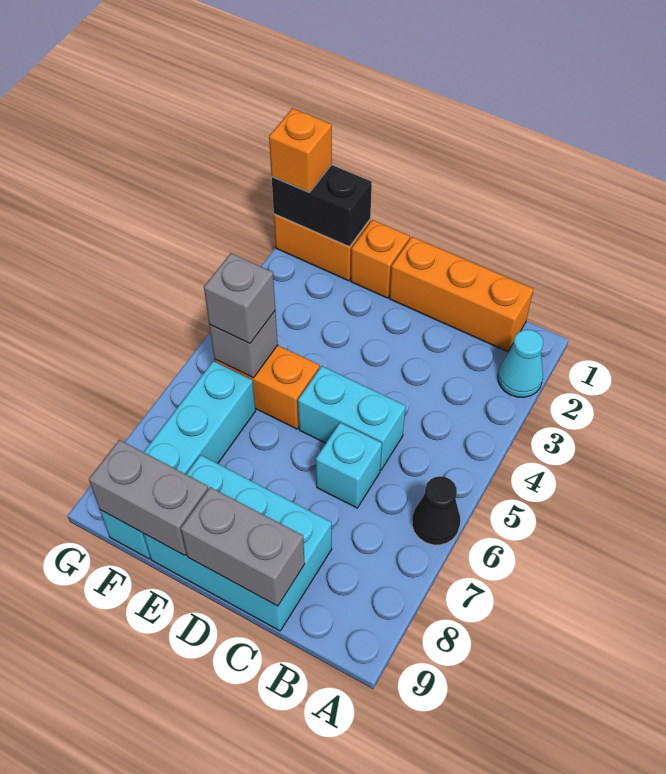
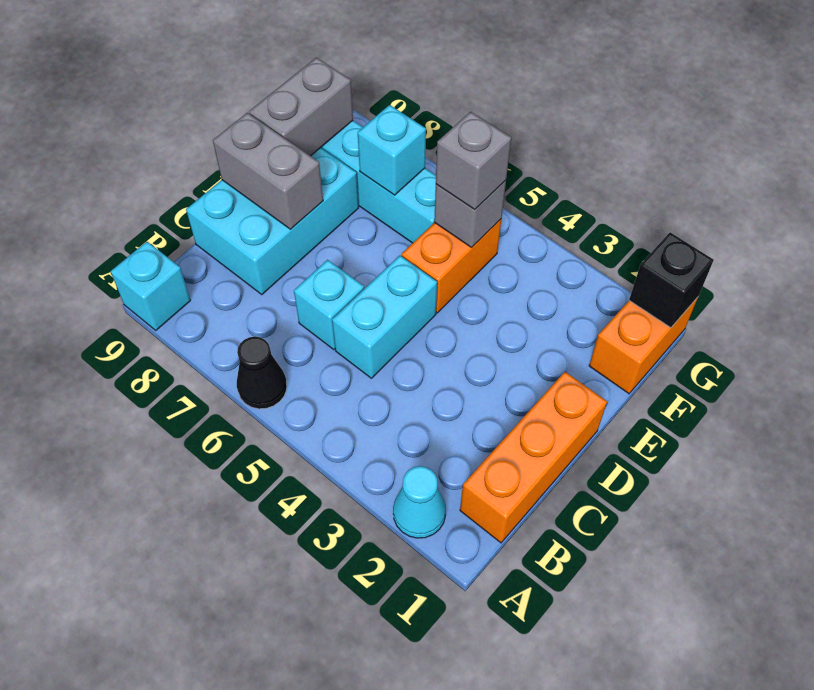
none -> cyan brick A9 level 1
grey brick C9:D9 level 2 -> grey brick D8:D9 level 2
orange brick E1 level 1 -> none
black brick F1:G1 level 2 -> black brick G1 level 2
none -> cyan brick F7 level 2
orange brick G1 level 3 -> none

